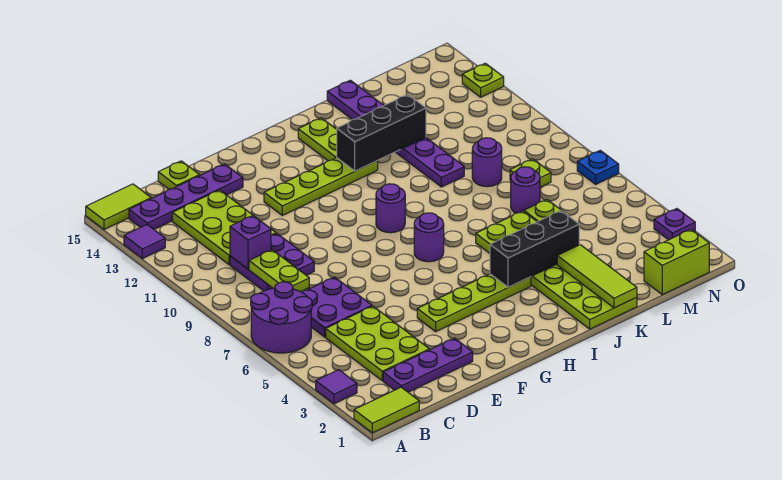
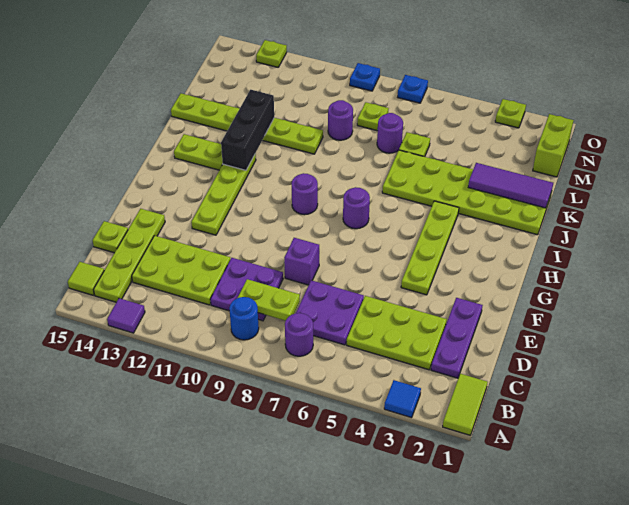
purple tile A3 level 1 -> blue tile A3 level 1
purple round brick A6:B7 level 1 -> purple round brick B7 level 1
lime tile A15:B15 level 1 -> lime tile B15 level 1
none -> blue round brick B9 level 1
purple plate B14:E14 level 1 -> lime plate B14:E14 level 1
purple brick C10 level 2 -> purple brick E8 level 1
black brick I4:K4 level 2 -> none
lime tile K1:K3 level 2 -> purple tile K1:K3 level 2
purple plate K10:K15 level 1 -> lime plate K10:K15 level 1
purple plate O3 level 1 -> lime plate O3 level 1
none -> blue plate O9 level 1

